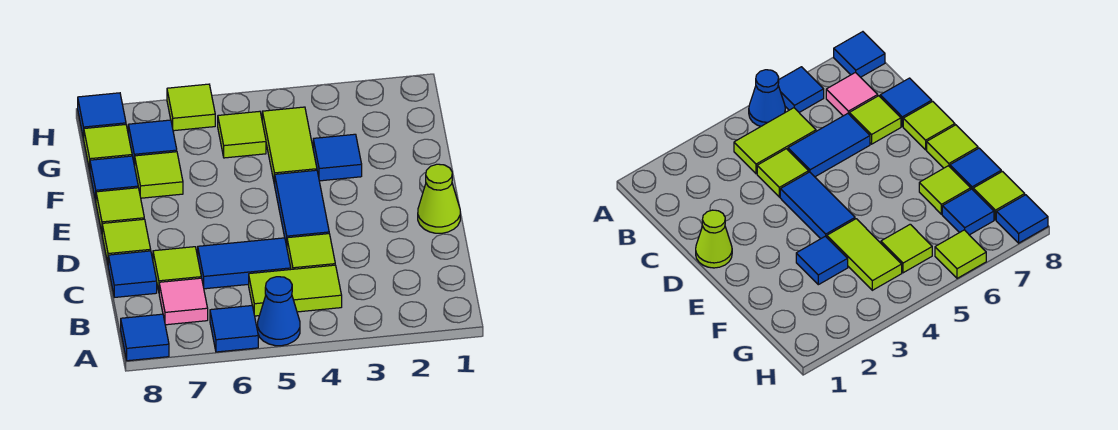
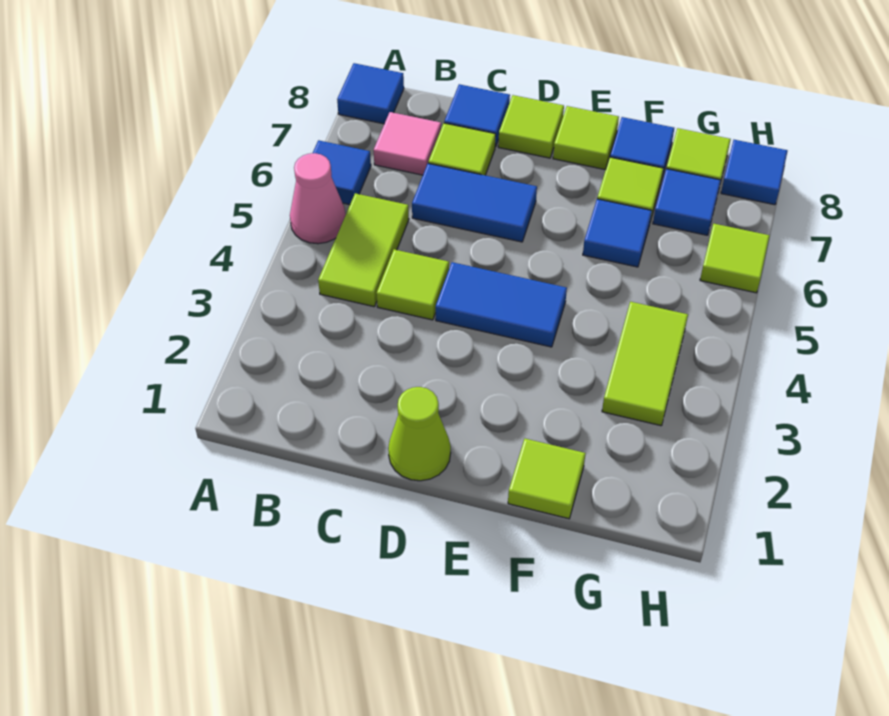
blue cone A5 level 1 -> pink cone A5 level 1
blue tile C5:C6 level 1 -> blue tile C6:D6 level 1
blue tile F3 level 1 -> blue tile F6 level 1
lime tile F4:G4 level 1 -> lime tile G3:G4 level 1
lime tile G5 level 1 -> lime tile F1 level 1

